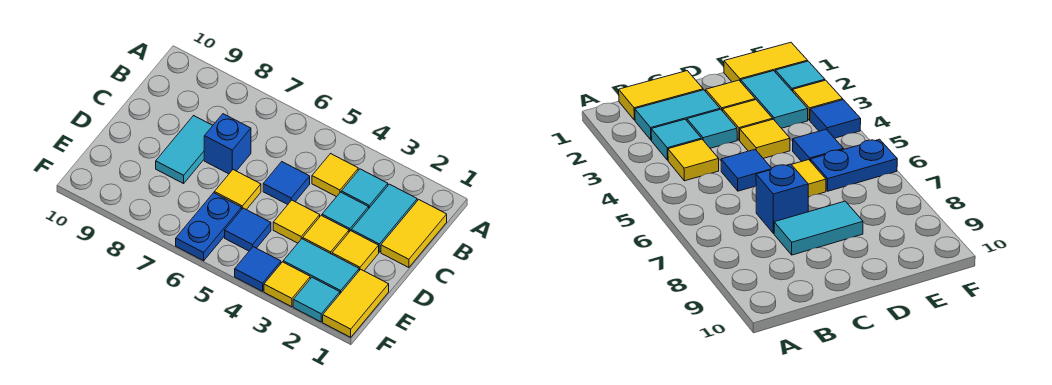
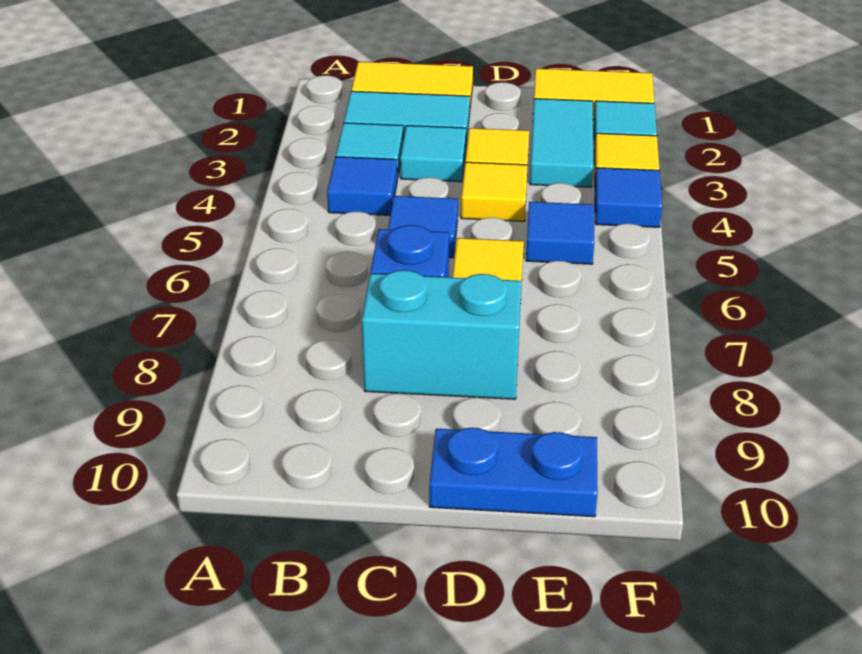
yellow tile B4 level 1 -> blue tile B4 level 1
cyan tile C8:D8 level 1 -> cyan brick C8:D8 level 1
yellow tile D2 level 1 -> none
blue plate E6:F6 level 1 -> blue plate D10:E10 level 1

